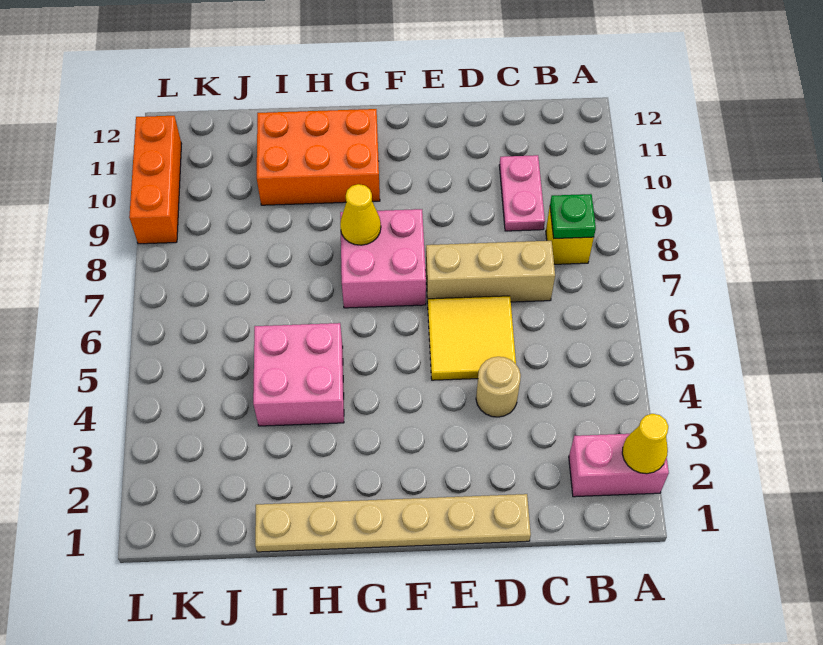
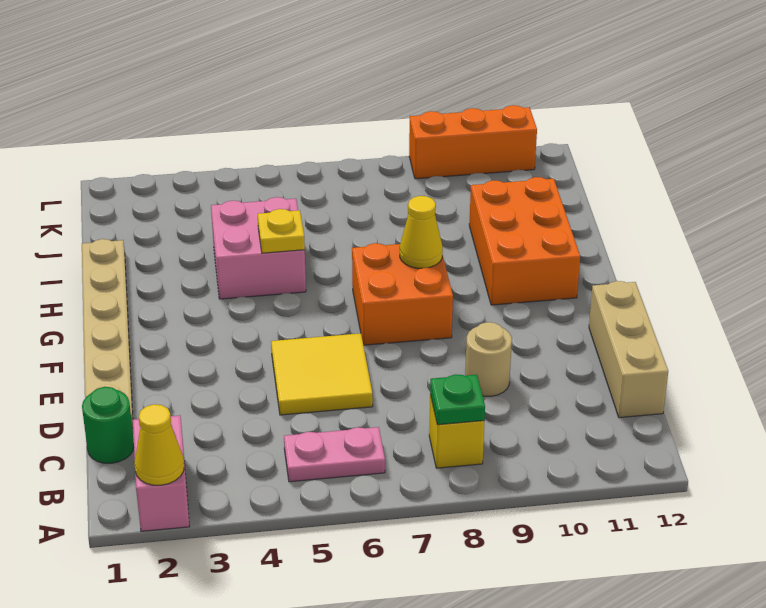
none -> green round brick C1 level 1
tan brick C7:E7 level 1 -> tan brick C12:E12 level 1
pink plate C9:C10 level 1 -> pink plate B5:B6 level 1
tan round brick D4 level 1 -> tan round brick D9 level 1
pink brick F7:G8 level 1 -> orange brick F7:G8 level 1
none -> yellow plate H5 level 2

